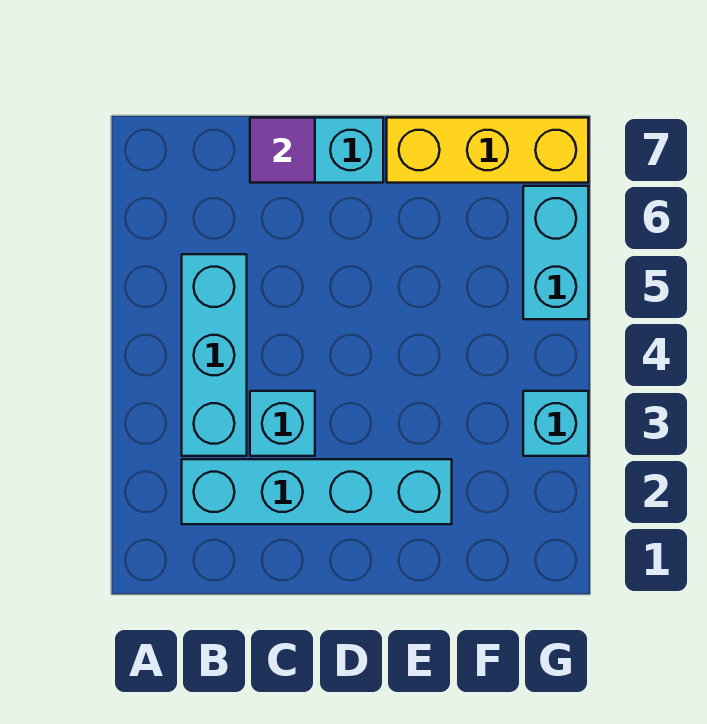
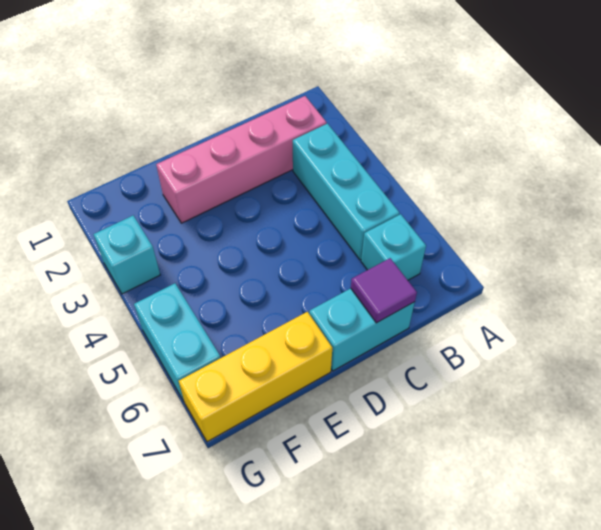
cyan brick B2:E2 level 1 -> pink brick B2:E2 level 1
cyan brick C3 level 1 -> cyan brick B6 level 1

